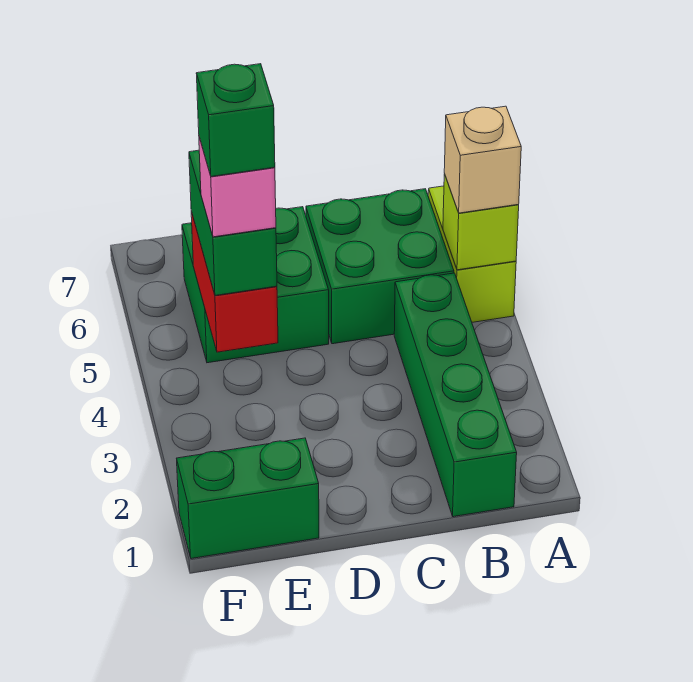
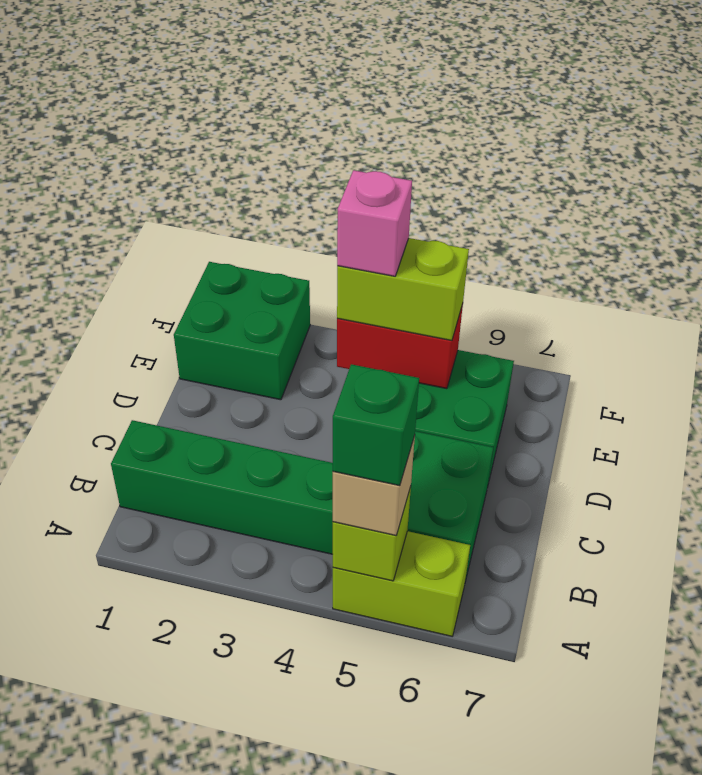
green brick E1:F1 level 1 -> green brick E1:F2 level 1
green brick E4:E5 level 3 -> lime brick E4:E5 level 3
green brick E4 level 5 -> green brick A5 level 4

